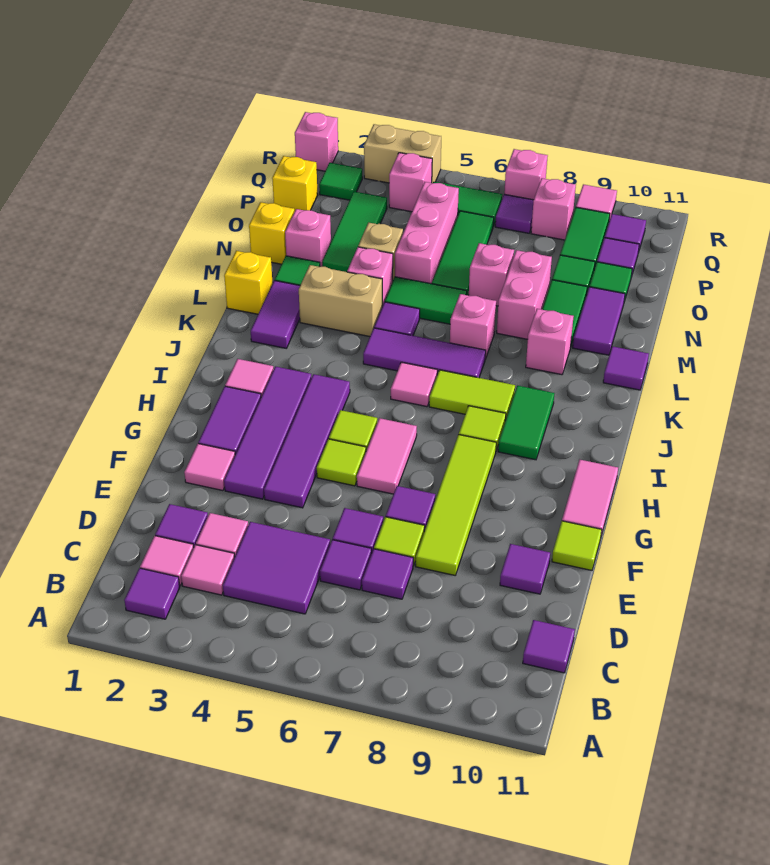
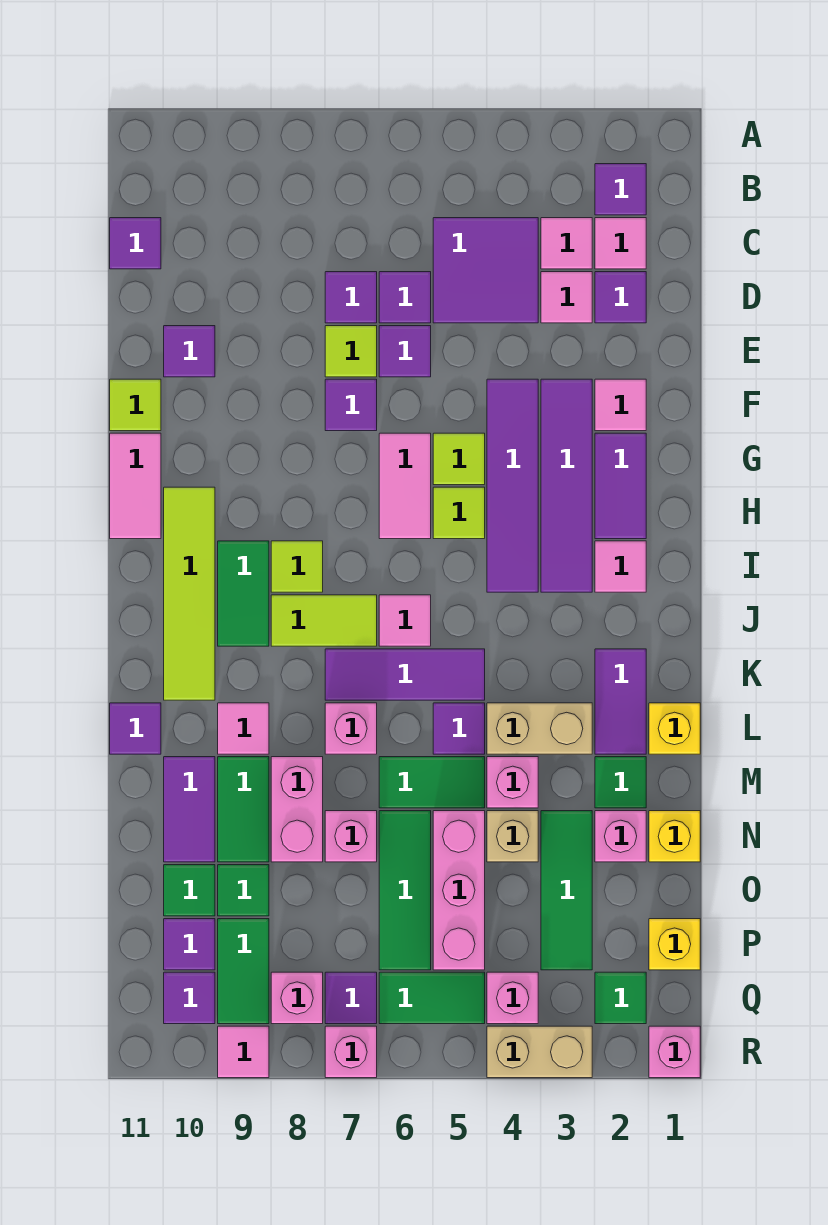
lime tile E8:H8 level 1 -> lime tile H10:K10 level 1
pink brick L9 level 1 -> pink tile L9 level 1

